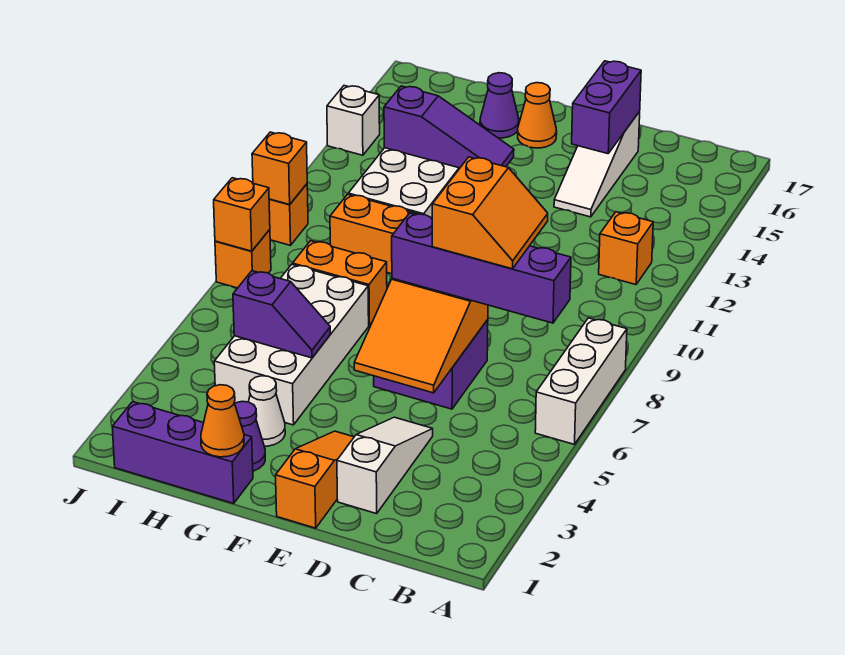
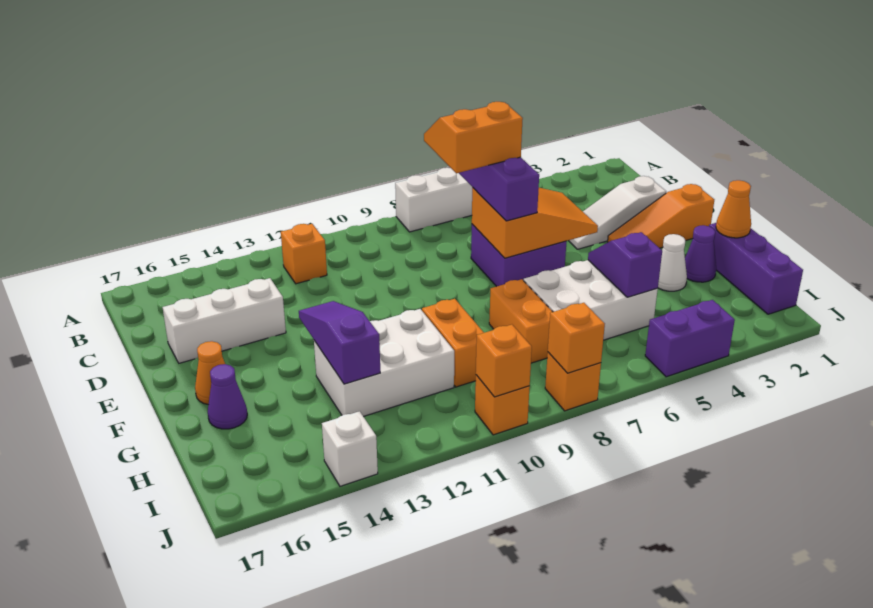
white slope D14:D16 level 1 top 16 -> white brick D14:D16 level 1
purple brick D15:D16 level 2 -> purple brick J4:J5 level 1
white brick G4:H7 level 1 -> white brick G5:H7 level 1

